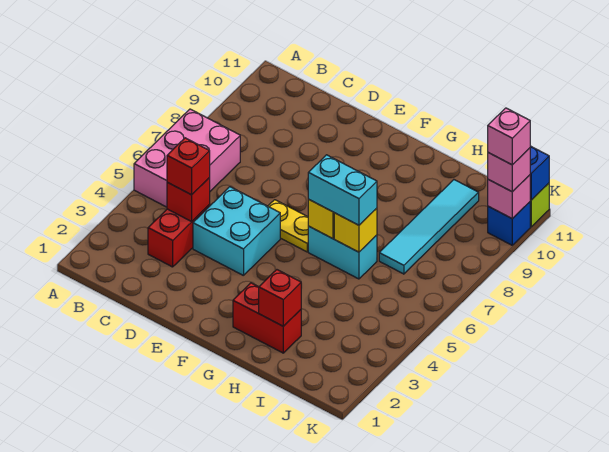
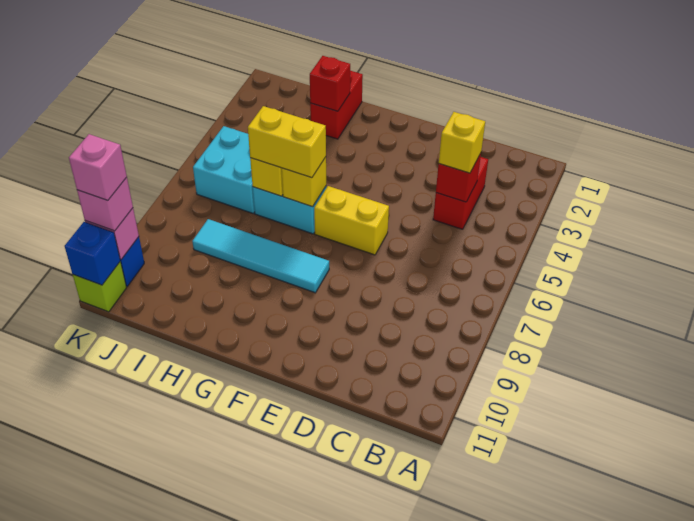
pink brick A5:B7 level 1 -> none
red brick C4 level 3 -> yellow brick C4 level 3
cyan brick D4:E5 level 1 -> cyan brick I5:J6 level 1
yellow plate E6:F6 level 1 -> yellow brick E6:F6 level 1
red brick G2:H2 level 1 -> red brick H1:H2 level 1
cyan brick G6:H6 level 3 -> yellow brick G6:H6 level 3
cyan tile I7:I10 level 1 -> cyan tile F8:I8 level 1

